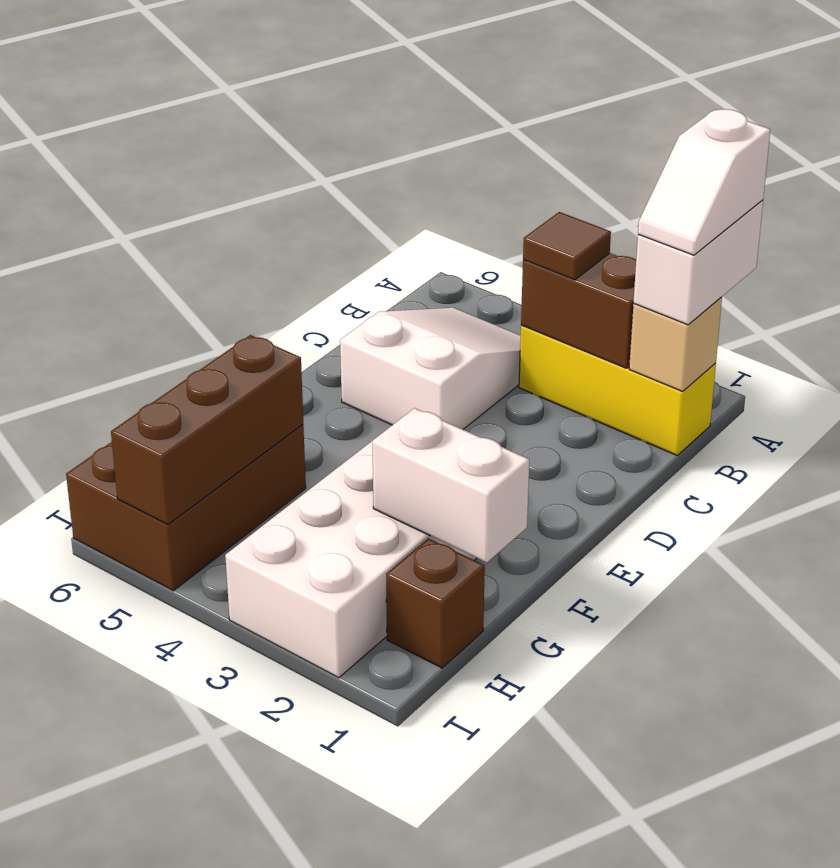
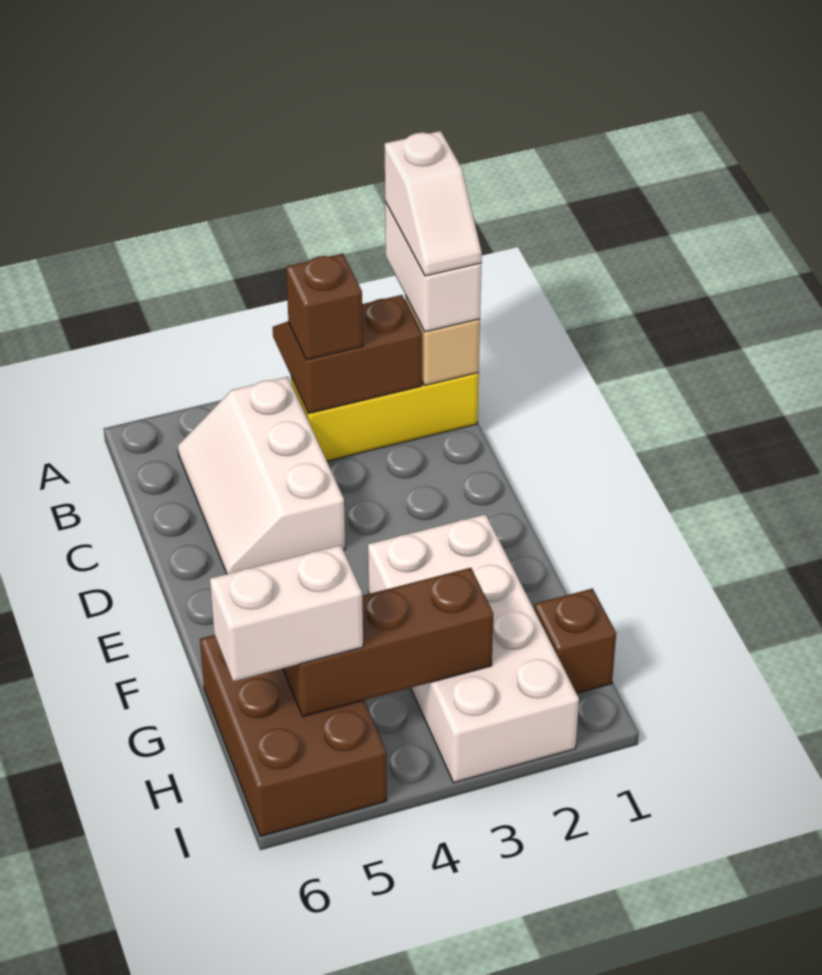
brown tile B3 level 3 -> brown brick B3 level 3
white slope B4:D5 level 1 top D -> white slope B4:D5 level 1 top 4
white brick G1:G2 level 2 -> white brick H5:H6 level 3
brown brick G5:I5 level 2 -> brown brick H3:H5 level 2

